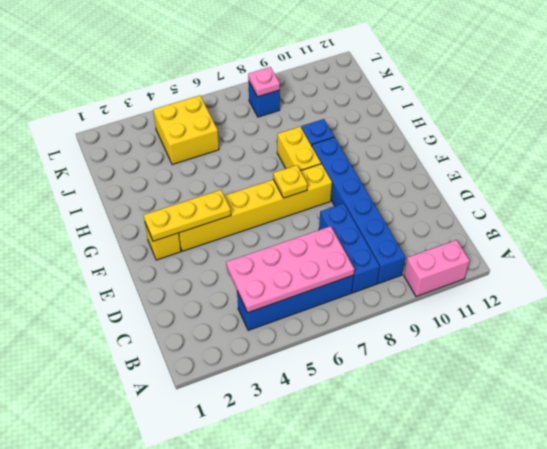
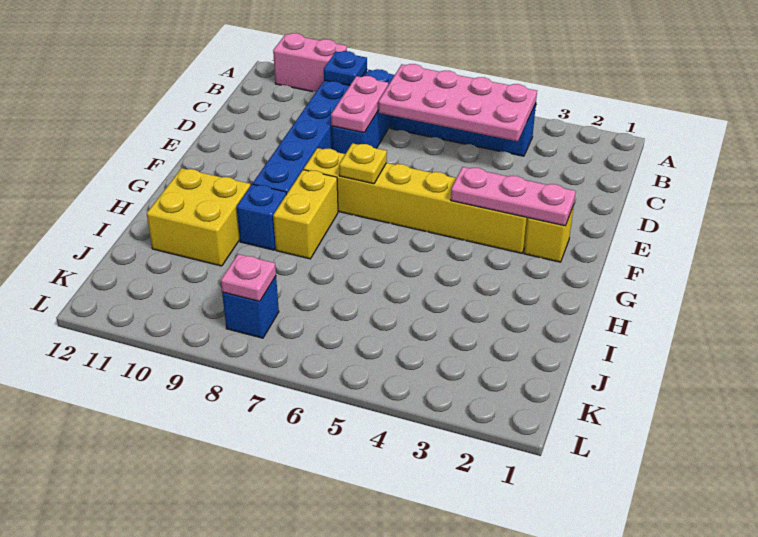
none -> blue plate B9 level 2
none -> pink plate C8:D8 level 2
yellow plate F2:F4 level 2 -> pink plate F2:F4 level 2
yellow brick J4:K5 level 1 -> yellow brick H10:I11 level 1

